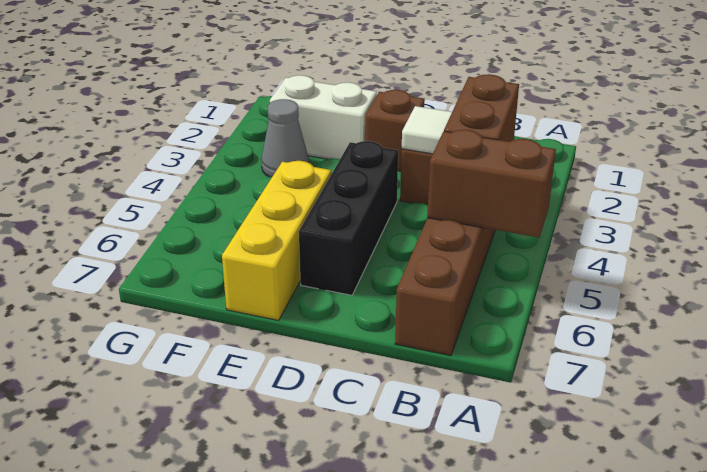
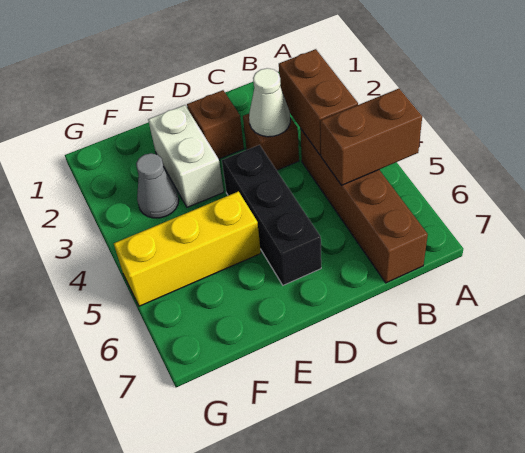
white tile C3 level 2 -> white cone C3 level 2
white brick E2:F2 level 1 -> white brick E2:E3 level 1
yellow brick E5:E7 level 1 -> yellow brick E5:G5 level 1

